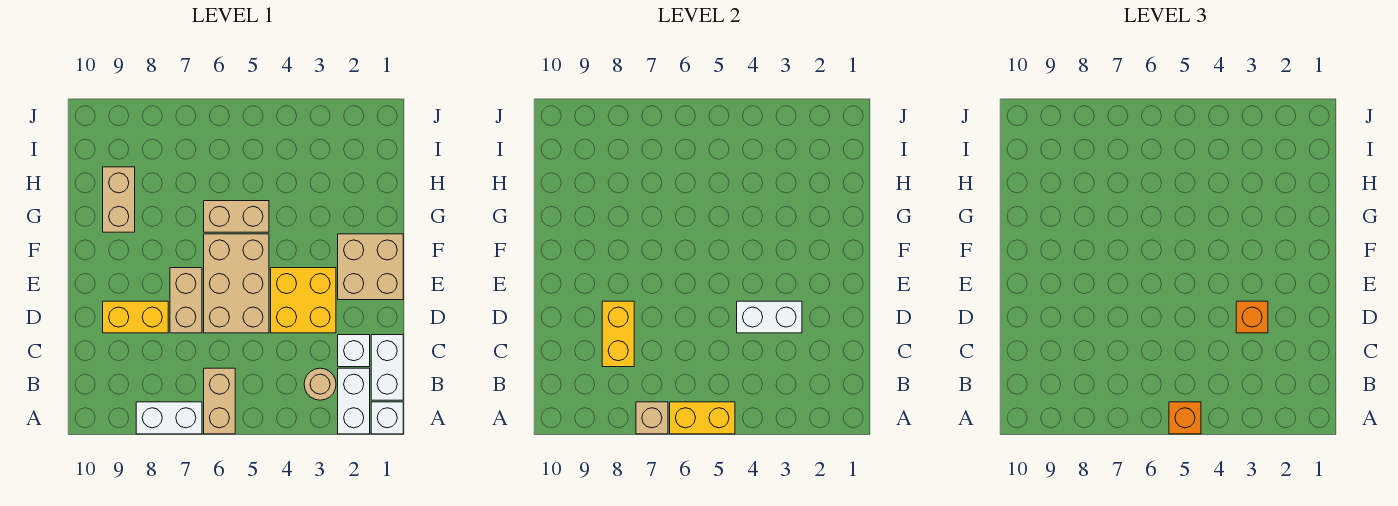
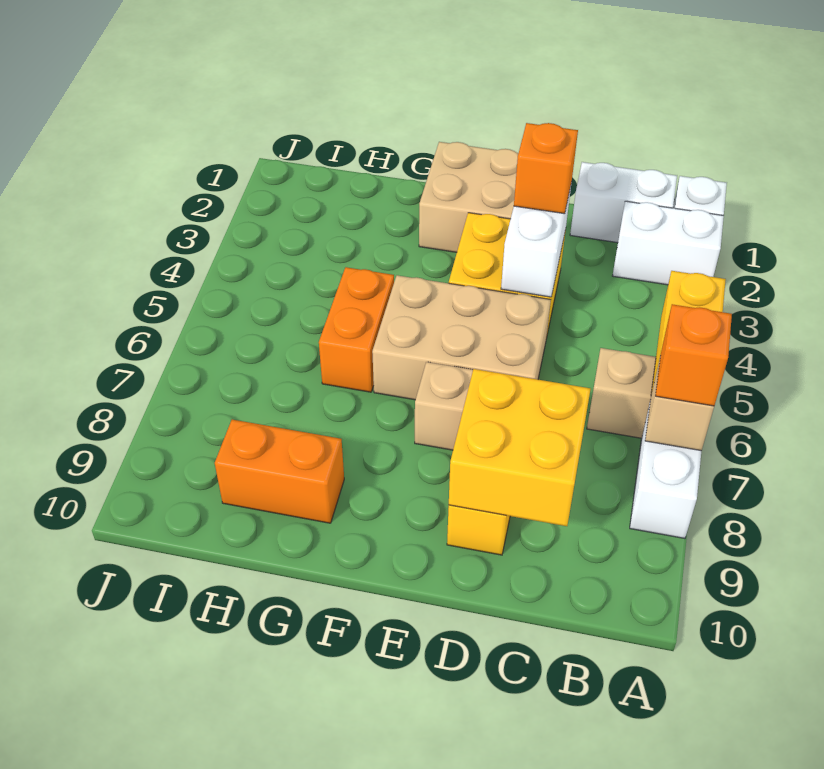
orange brick A5 level 3 -> orange brick A7 level 3
tan round brick B3 level 1 -> none
white brick C2 level 1 -> none
yellow brick C8:D8 level 2 -> yellow brick C8:D9 level 2
tan brick G5:G6 level 1 -> orange brick G5:G6 level 1
tan brick G9:H9 level 1 -> orange brick G9:H9 level 1

